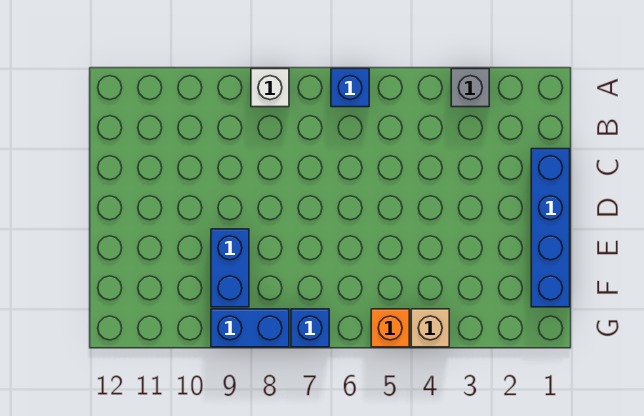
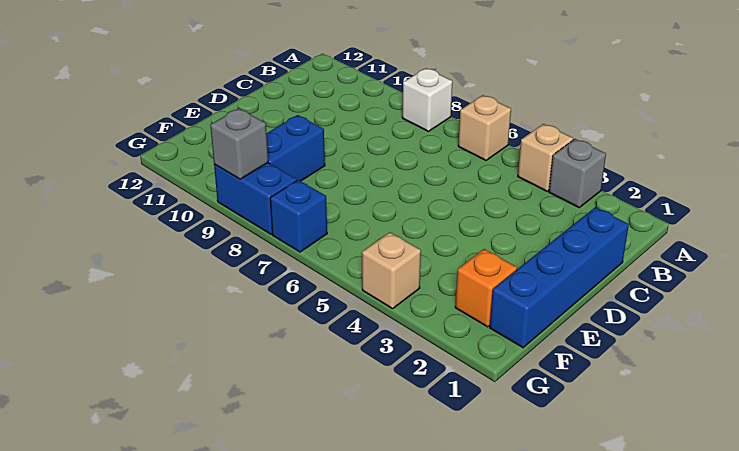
none -> tan brick A4 level 1
blue brick A6 level 1 -> tan brick A6 level 1
orange brick G5 level 1 -> orange brick F2 level 1
none -> grey brick G9 level 2

